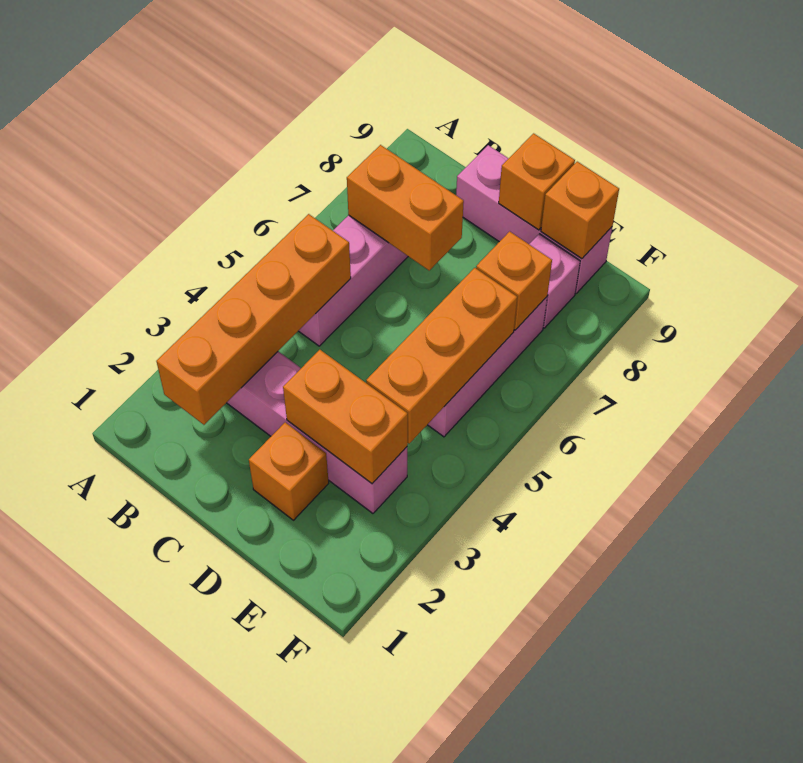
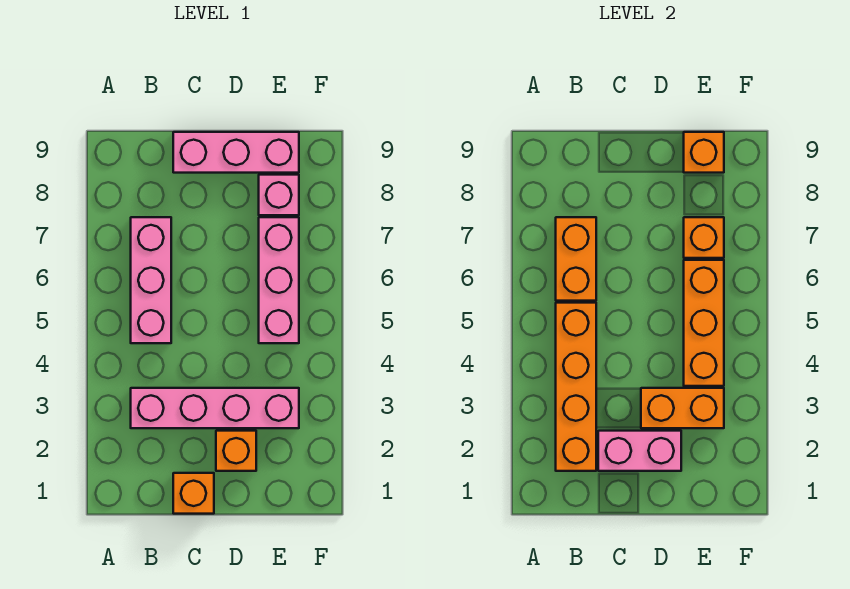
orange brick B7:C7 level 2 -> orange brick B6:B7 level 2
none -> pink brick C2:D2 level 2
orange brick D9 level 2 -> orange brick C1 level 1

